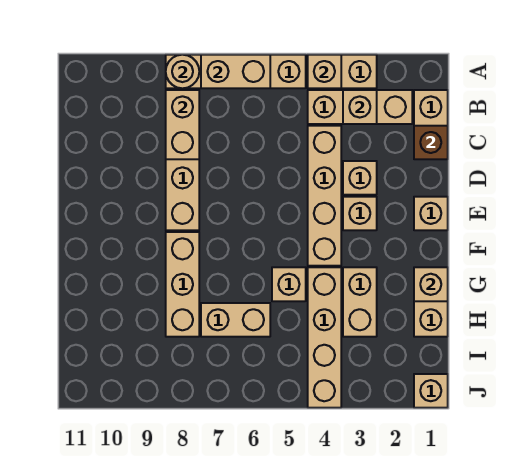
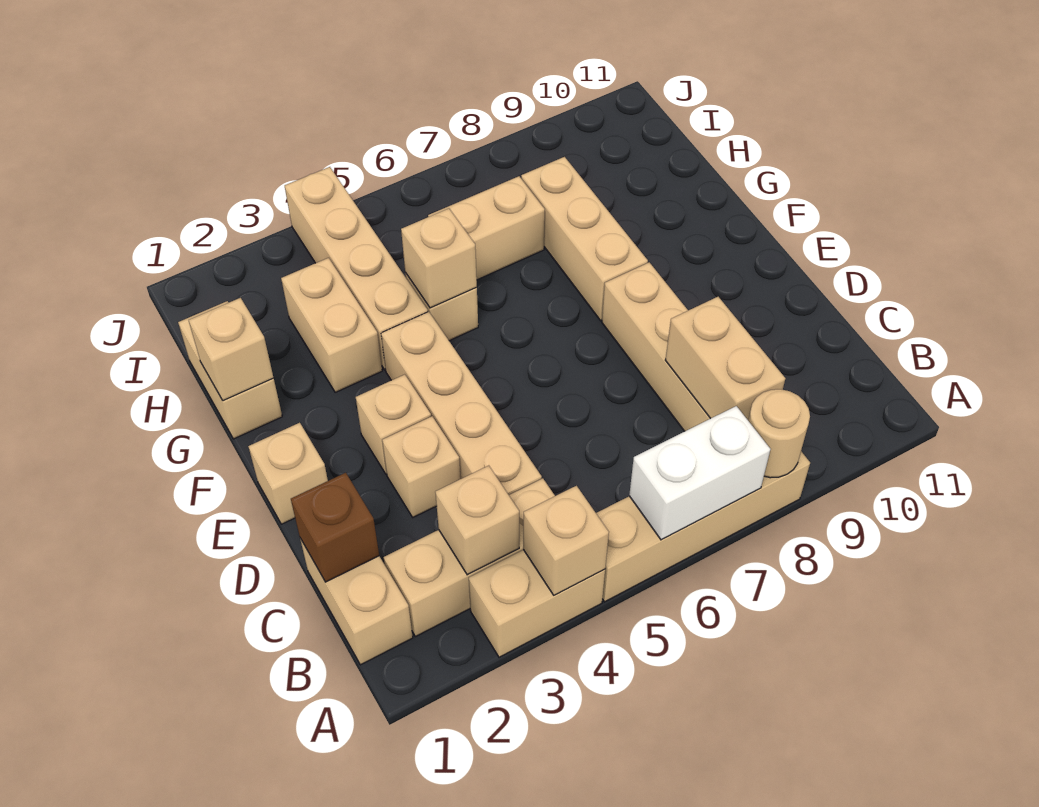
tan brick A6:A7 level 2 -> white brick A6:A7 level 2
tan brick J1 level 1 -> tan brick G5 level 2

